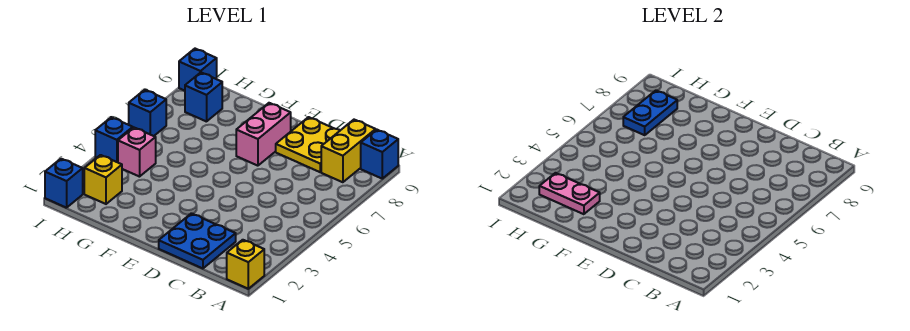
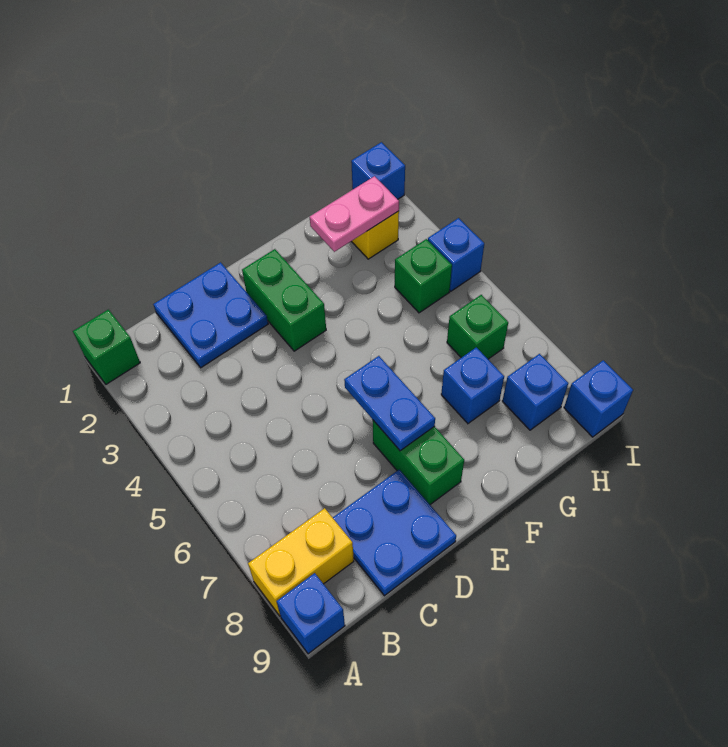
yellow brick A1 level 1 -> green brick A1 level 1
yellow brick B8:B9 level 1 -> yellow brick A8:B8 level 1
yellow plate C8:D9 level 1 -> blue plate C8:D9 level 1
none -> green brick E2:E3 level 1
pink brick E7:E8 level 1 -> green brick E7:E8 level 1
pink brick H4 level 1 -> green brick H4 level 1
none -> green brick H6 level 1
blue plate H7:H8 level 2 -> blue plate E6:E7 level 2
blue brick I6 level 1 -> blue brick G7 level 1

